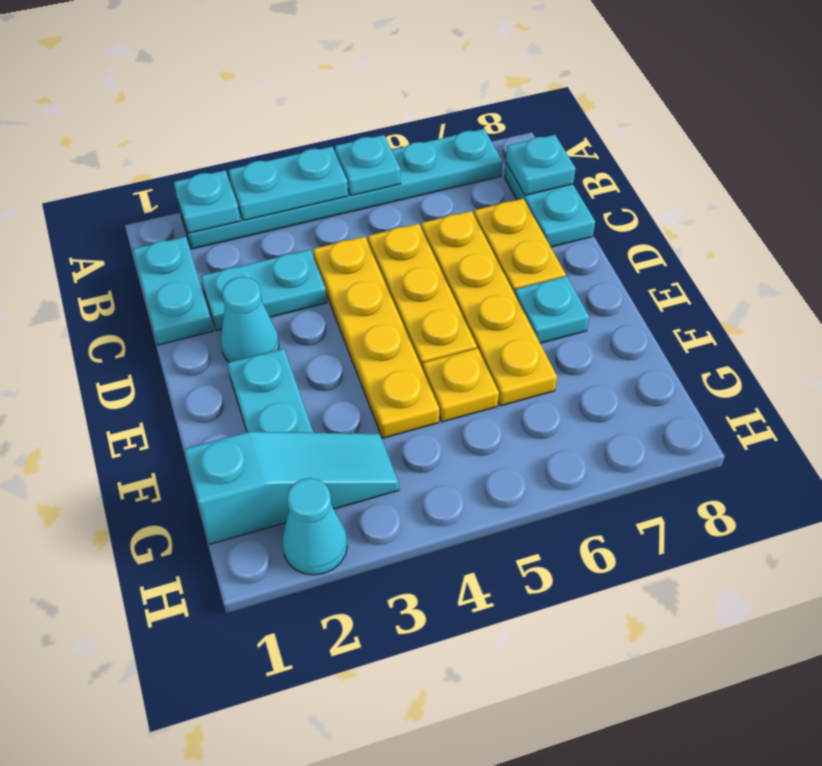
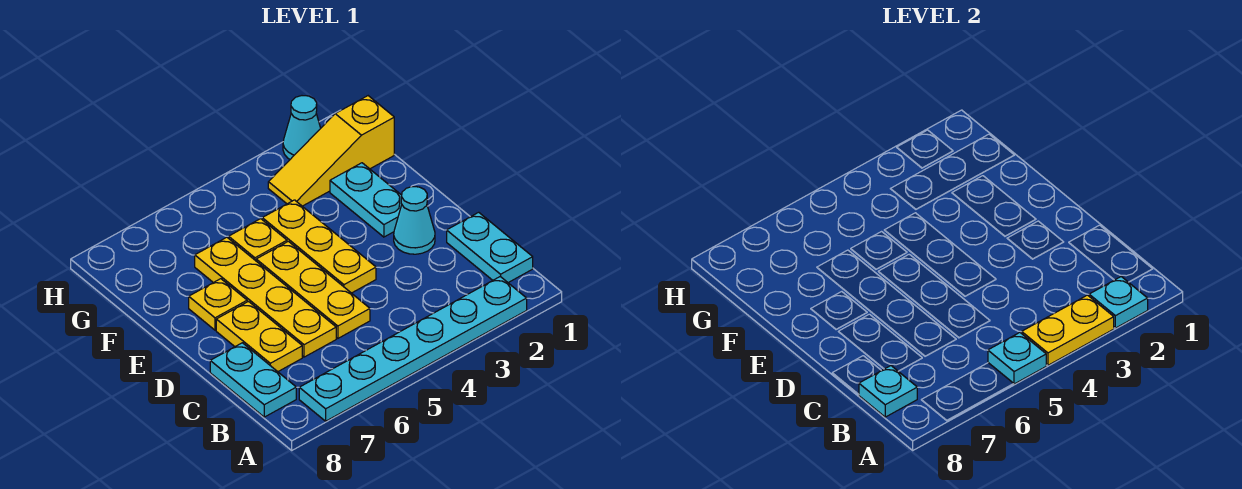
cyan plate A3:A4 level 2 -> yellow plate A3:A4 level 2
cyan plate C2:C3 level 1 -> none
yellow plate C4:F4 level 1 -> yellow plate D4:F4 level 1
cyan plate E7 level 1 -> yellow plate E7 level 1
cyan slope G1:G3 level 1 top 1 -> yellow slope G1:G3 level 1 top 1

